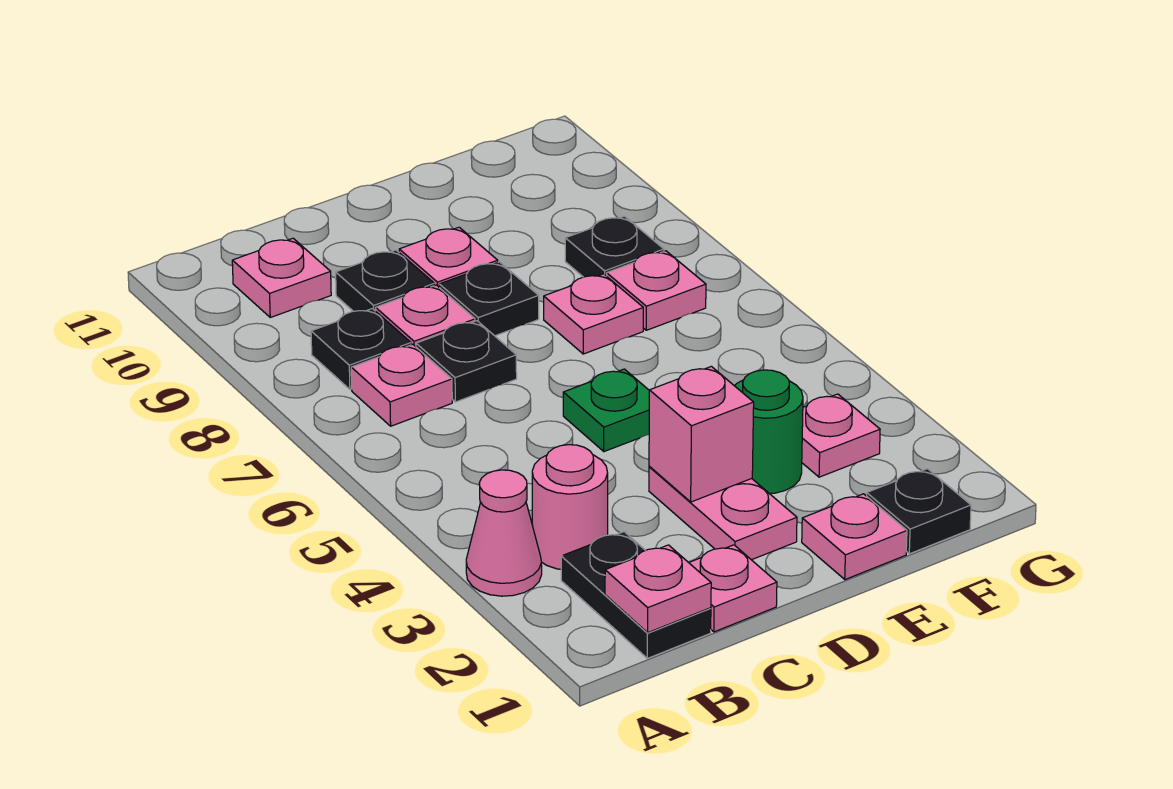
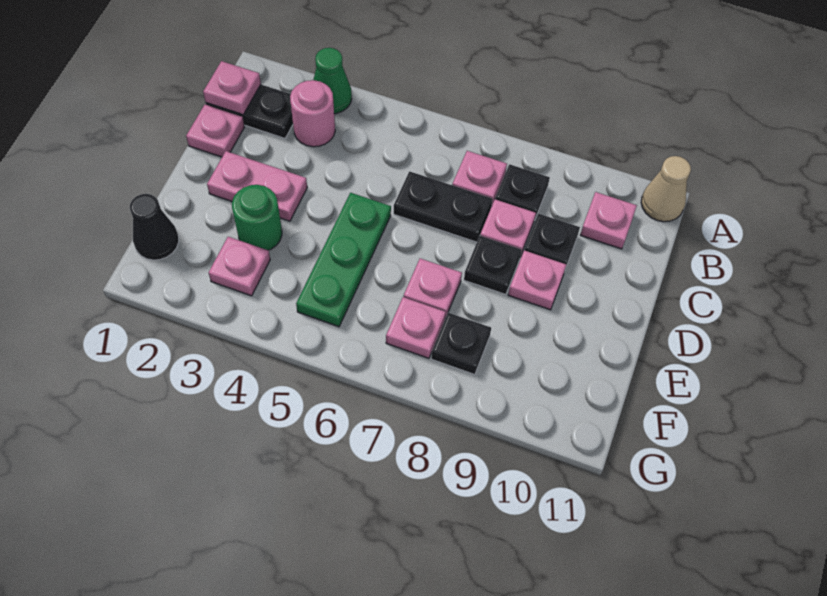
pink cone A3 level 1 -> green cone A3 level 1
none -> tan cone A11 level 1
black plate C7 level 1 -> black plate C6:C7 level 1
pink brick D3 level 2 -> none
green plate D5 level 1 -> green plate D5:F5 level 1
pink plate E1 level 1 -> none
black plate F1 level 1 -> black cone F1 level 1

